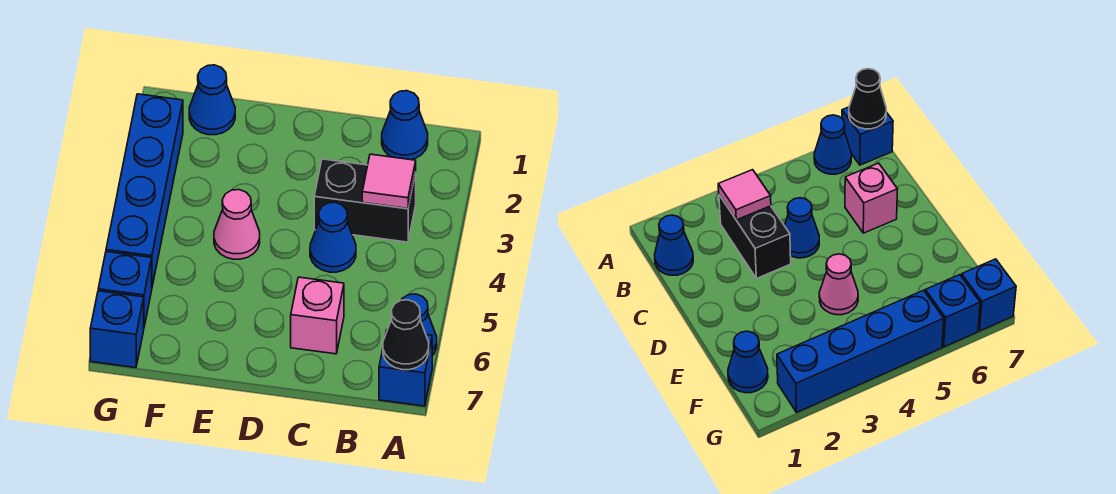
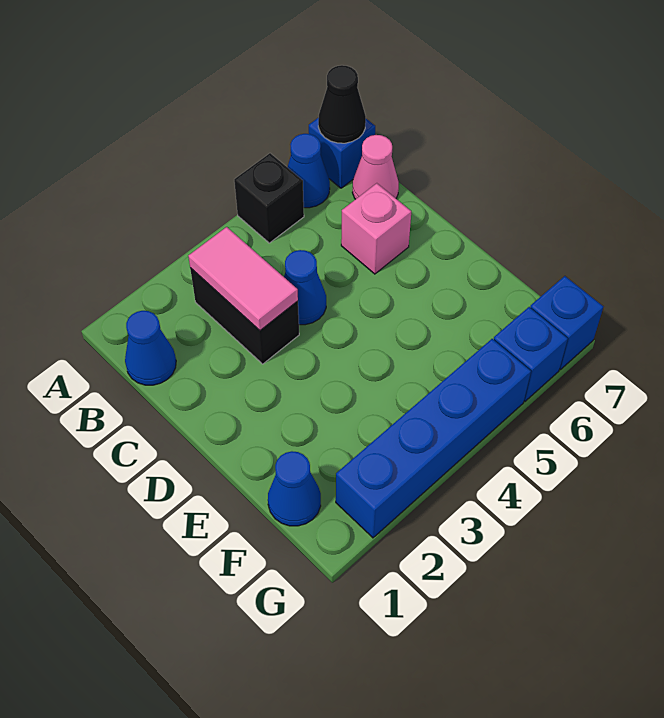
none -> black brick A5 level 1
pink tile B3 level 2 -> pink tile B3:C3 level 2
pink cone E4 level 1 -> pink cone B7 level 1

